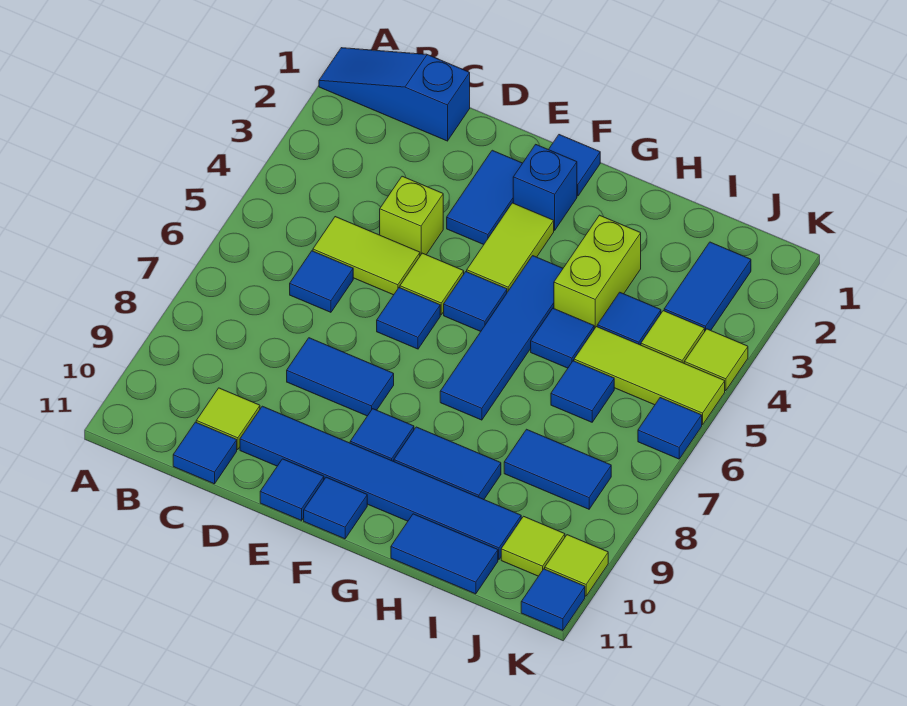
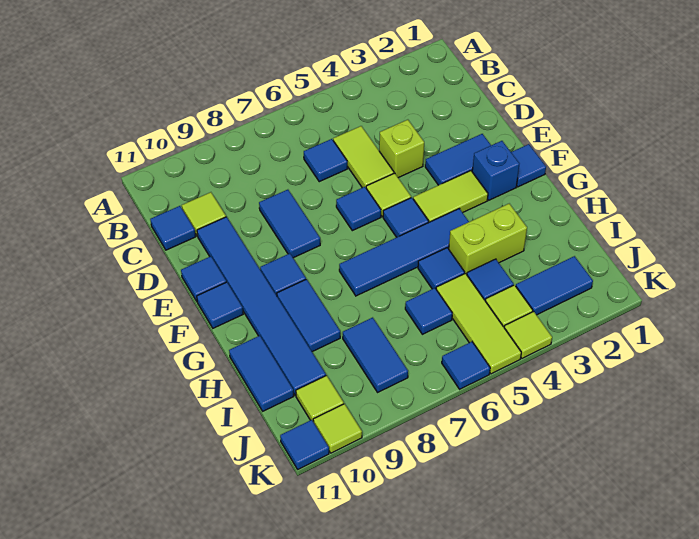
blue slope A1:C1 level 1 top C -> none

